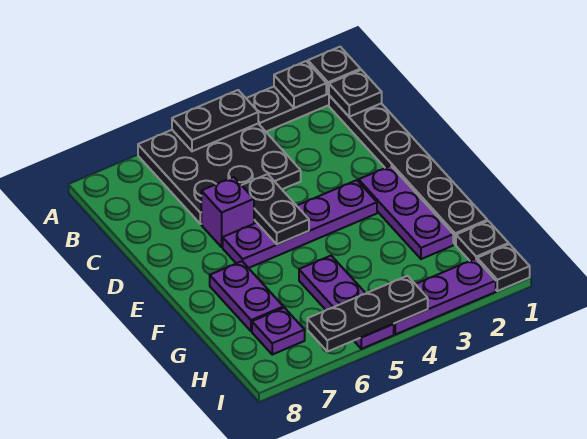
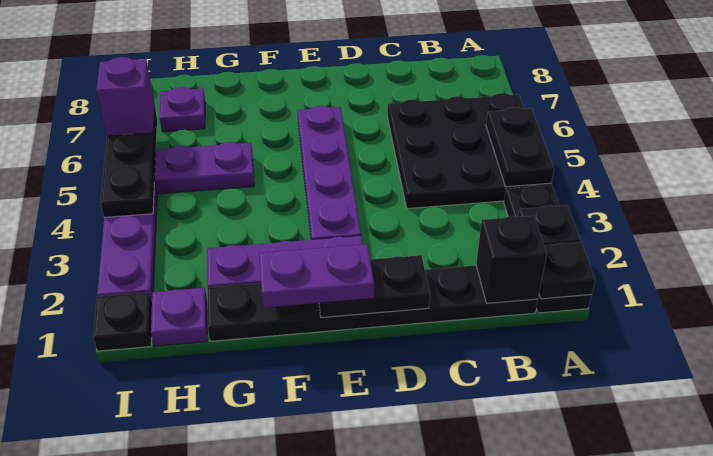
black plate B1 level 2 -> black brick B1 level 2
black plate D5:E5 level 2 -> black plate D1:E1 level 2
purple brick D6 level 1 -> purple brick I6 level 3
purple plate F7:G7 level 1 -> purple plate E1:F1 level 3
black plate H1 level 1 -> purple plate H1 level 1

